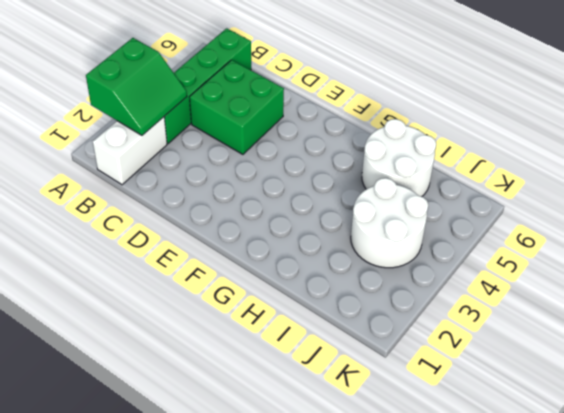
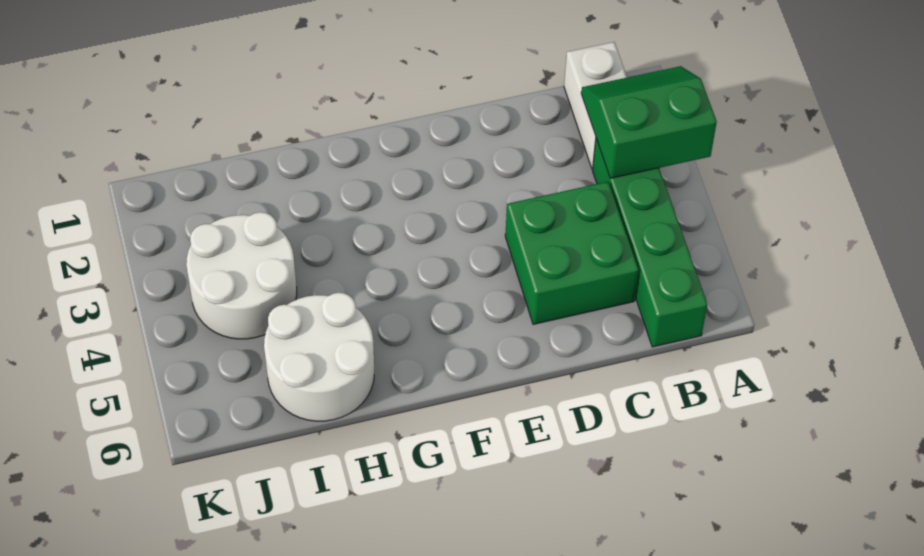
green slope A2:B3 level 2 top A -> green slope A2:B3 level 2 top 3

